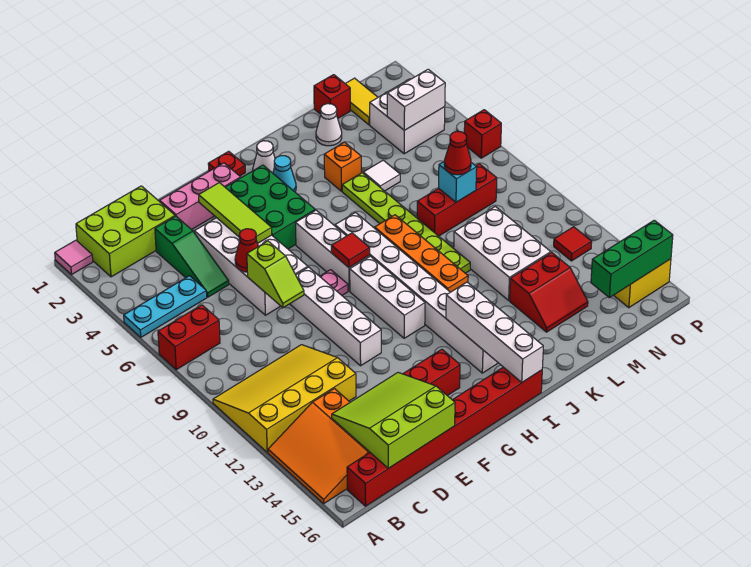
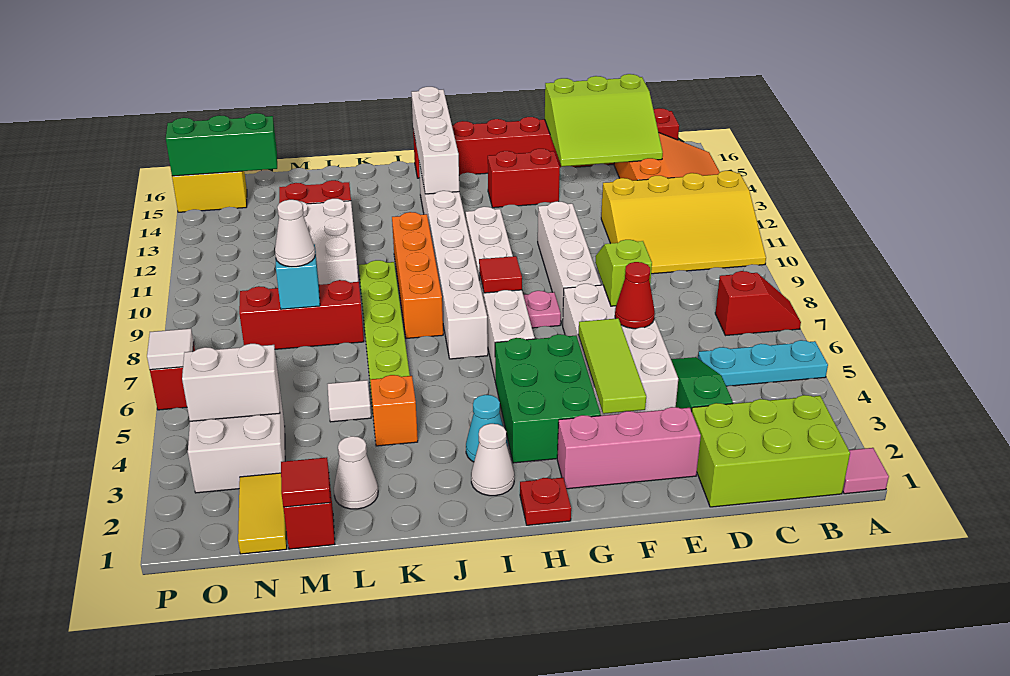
red brick A7:B7 level 1 -> red slope A7:B7 level 1 top B
red cone M8 level 3 -> white cone M8 level 3
red tile O12 level 1 -> red tile M1 level 2
none -> white tile P6 level 2

